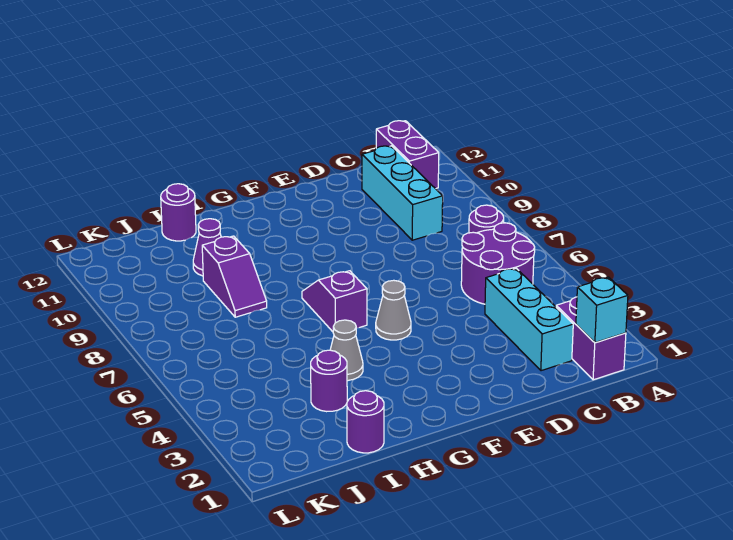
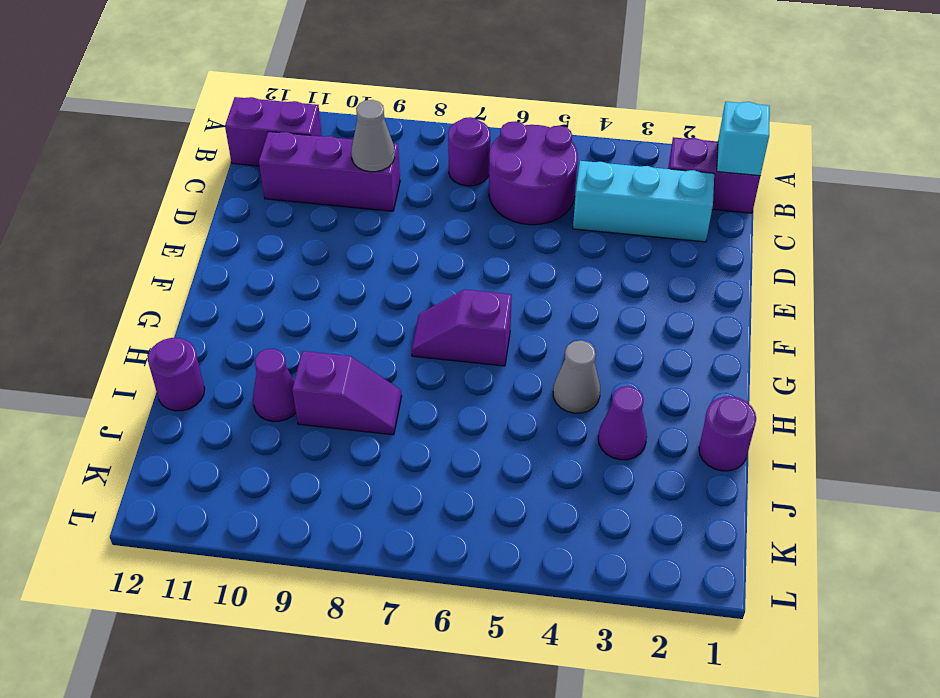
cyan brick C9:C11 level 1 -> purple brick C9:C11 level 1
grey cone F5 level 1 -> grey cone C9 level 2
purple round brick I3 level 1 -> purple cone I3 level 1

